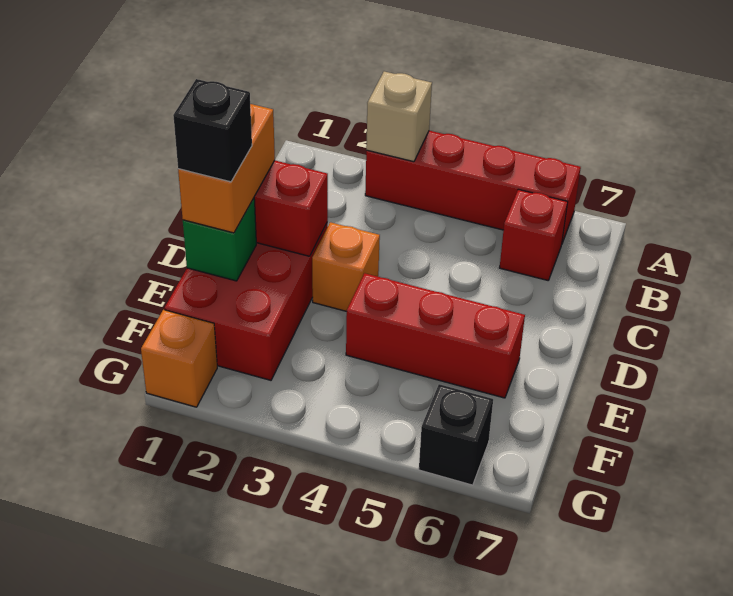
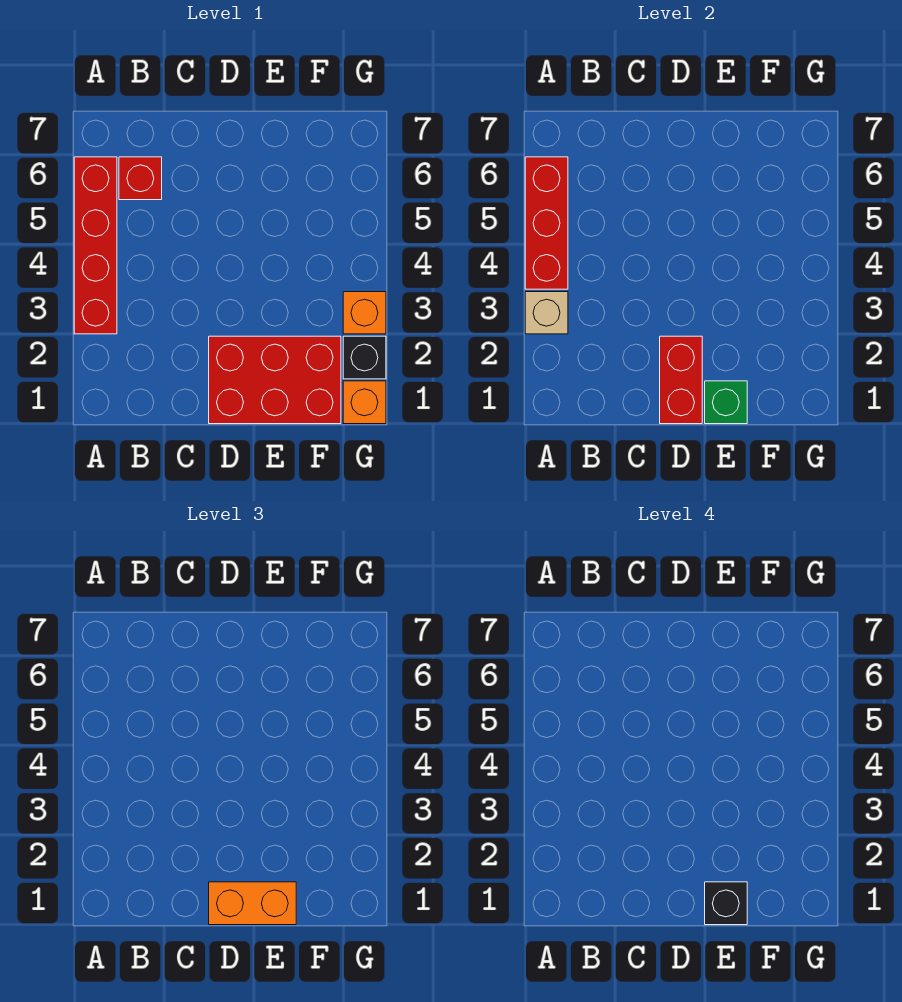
orange brick D3 level 1 -> orange brick G3 level 1
red brick E4:E6 level 1 -> red brick A4:A6 level 2
black brick G6 level 1 -> black brick G2 level 1

